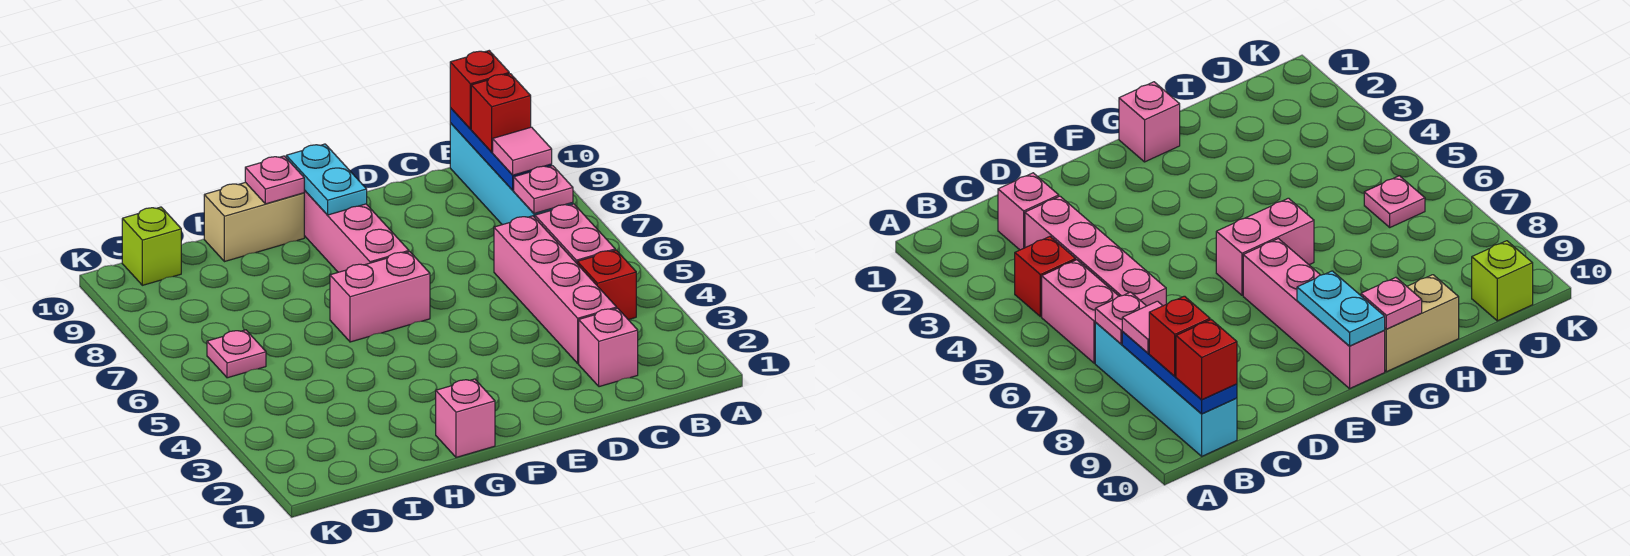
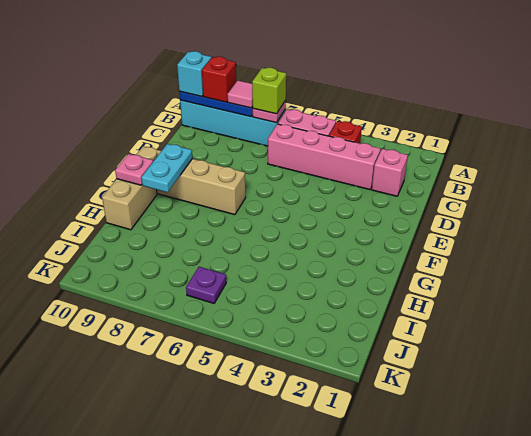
red brick B10 level 3 -> cyan brick B10 level 3
pink brick F6:G6 level 1 -> none
pink brick F7:F10 level 1 -> tan brick F7:F10 level 1
cyan plate F9:F10 level 2 -> cyan plate F9:G9 level 2
pink brick G1 level 1 -> none
pink plate J6 level 1 -> purple plate J6 level 1
lime brick J10 level 1 -> lime brick B7 level 3

